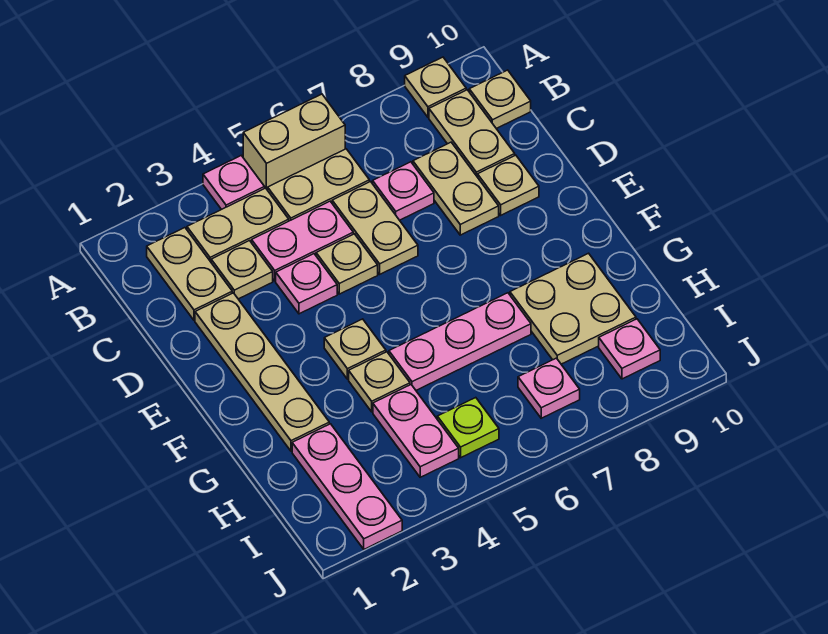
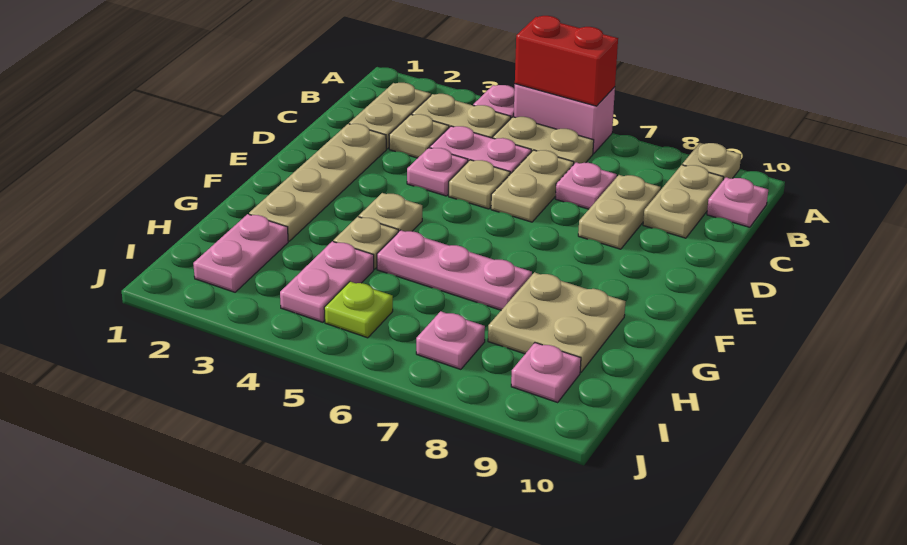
tan brick A5:A6 level 1 -> pink brick A5:A6 level 1
none -> red brick A5:A6 level 2
tan plate B10 level 1 -> pink plate B10 level 1
tan plate D9 level 1 -> none
pink plate H2:J2 level 1 -> pink plate H2:I2 level 1

